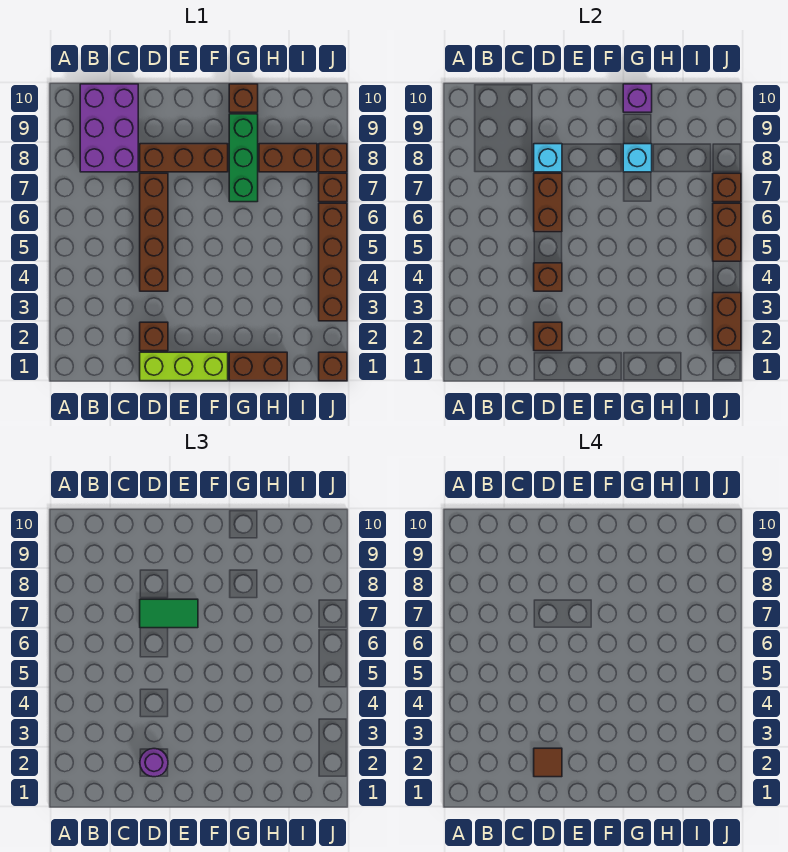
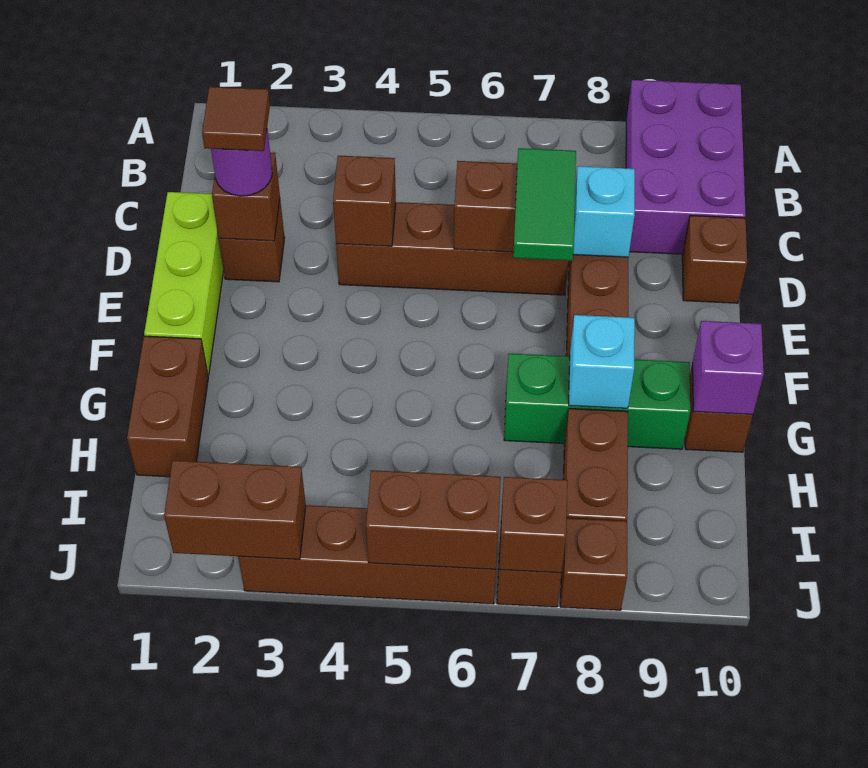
purple brick B8:C10 level 1 -> purple brick A9:C10 level 1
brown brick J1 level 1 -> brown brick D10 level 1

